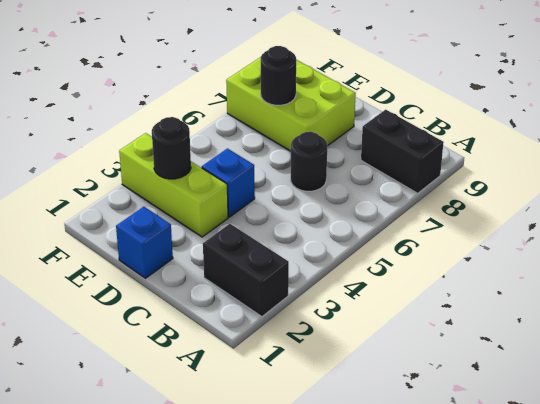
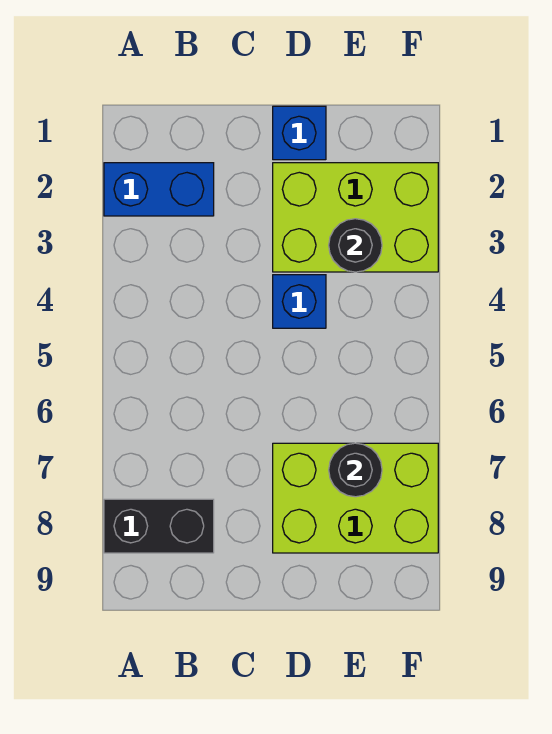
black brick A2:B2 level 1 -> blue brick A2:B2 level 1
black round brick C6 level 1 -> none
lime brick D3:F3 level 1 -> lime brick D2:F3 level 1

